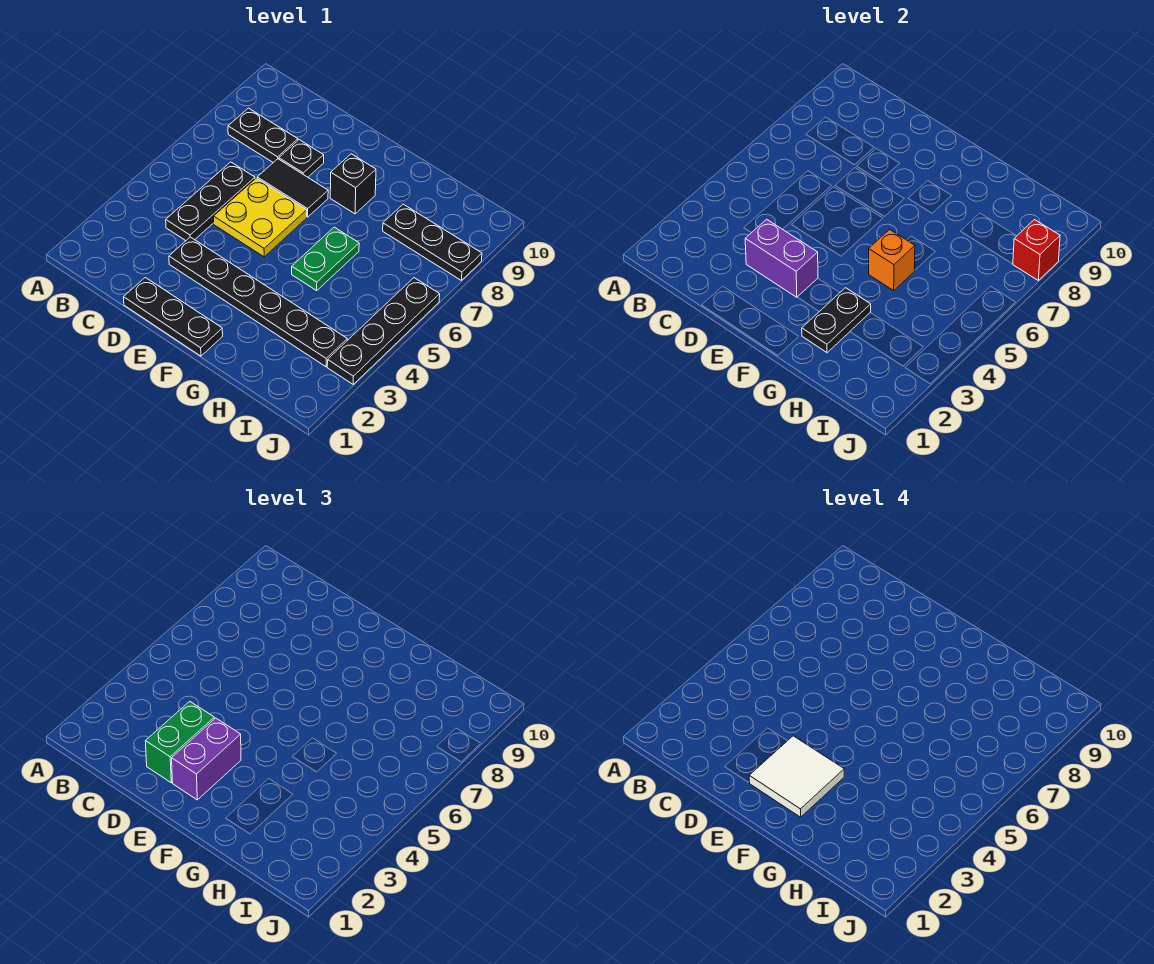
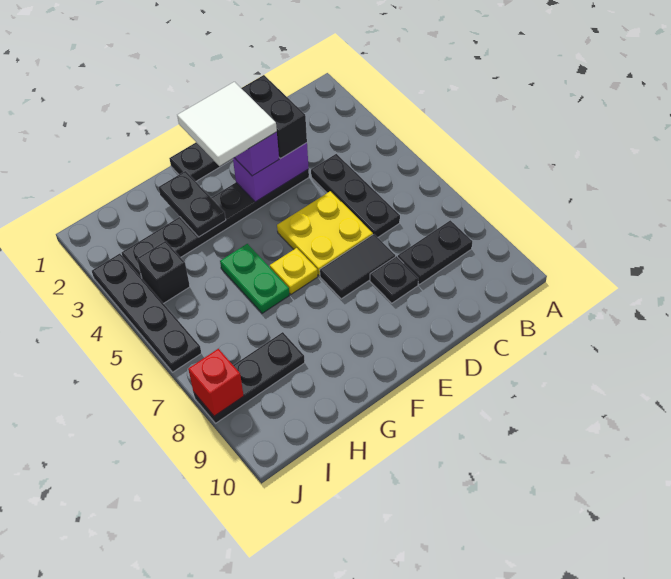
green brick D2:D3 level 3 -> black brick D2:D3 level 3
none -> yellow plate F6 level 1
black brick F8 level 1 -> black brick I4 level 1
orange brick G5 level 2 -> none

